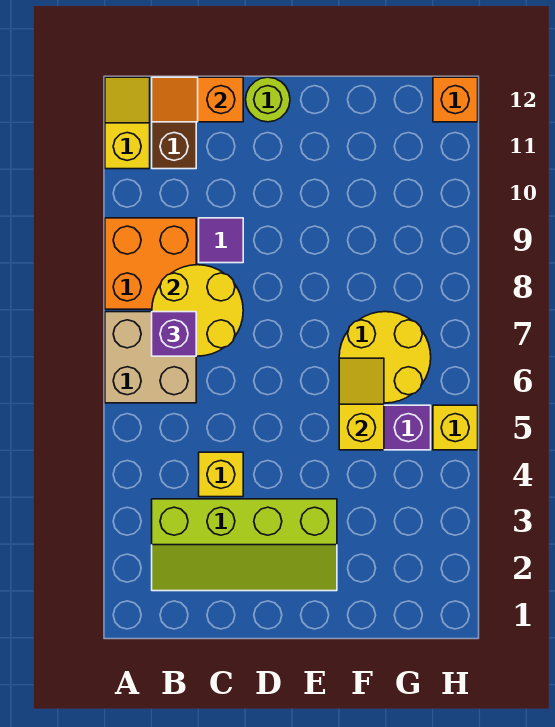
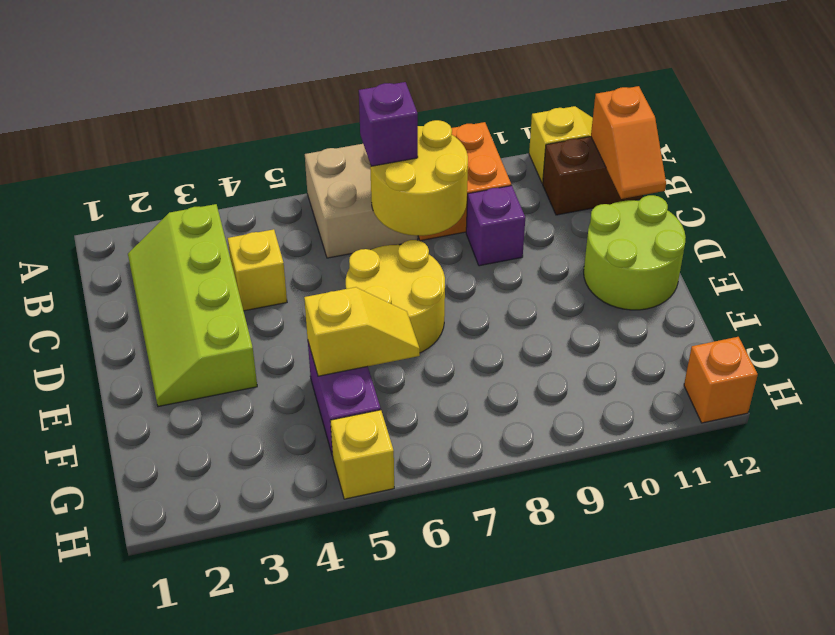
orange slope B12:C12 level 2 top C -> orange slope B12:C12 level 2 top B
purple tile C9 level 1 -> purple brick C9 level 1
lime round brick D12 level 1 -> lime round brick D11:E12 level 1
yellow round brick F6:G7 level 1 -> yellow round brick D6:E7 level 1

